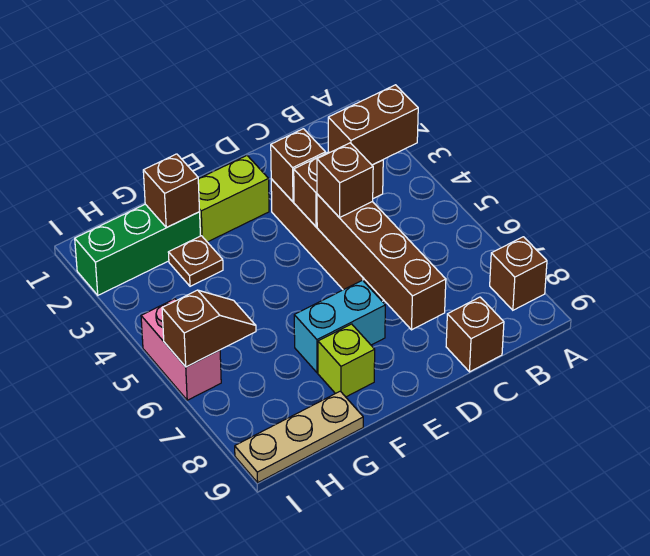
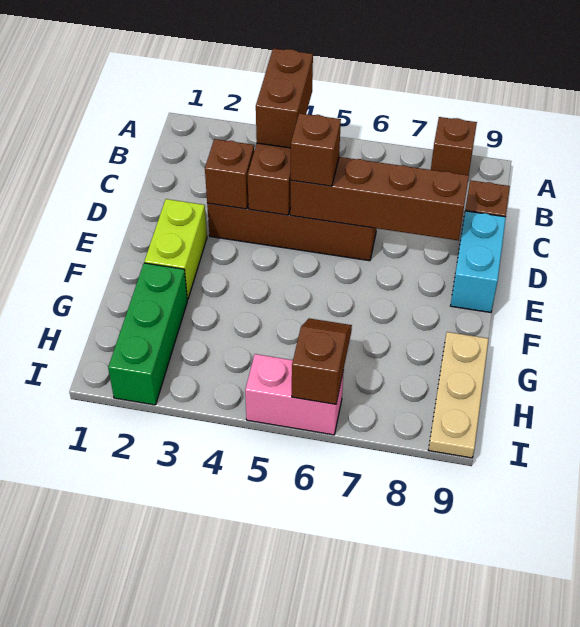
cyan brick E7:F7 level 1 -> cyan brick D9:E9 level 1
lime brick F8 level 1 -> none
brown brick G2 level 2 -> none
brown plate G3 level 1 -> none

